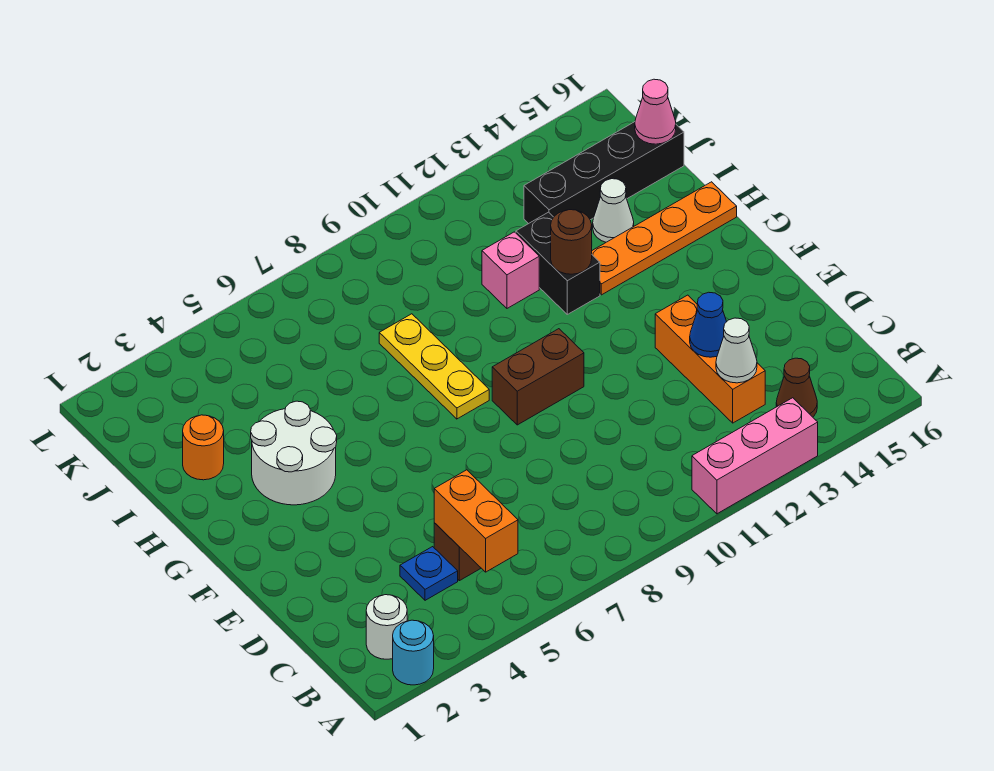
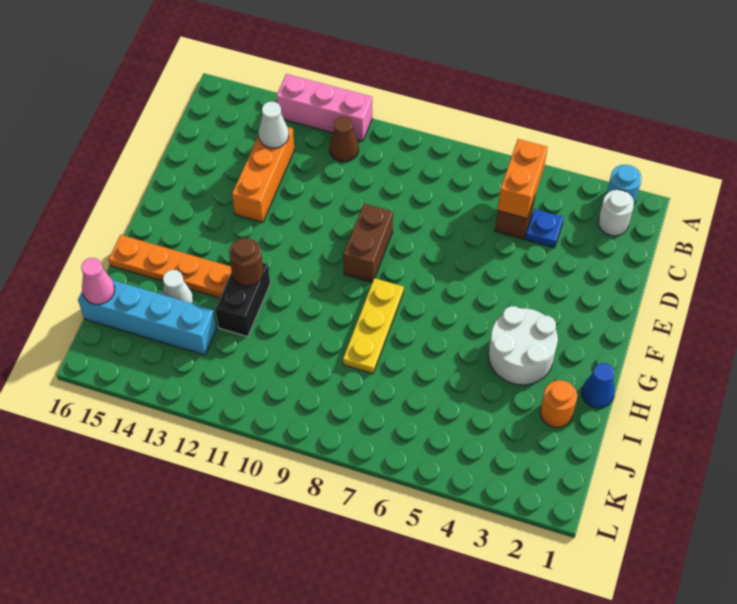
brown cone B14 level 1 -> brown cone B11 level 1
blue cone D13 level 2 -> blue cone H1 level 1
brown brick F9:F10 level 1 -> brown brick E9:F9 level 1
pink brick I11 level 1 -> none
black brick J13:J16 level 1 -> cyan brick J13:J16 level 1

